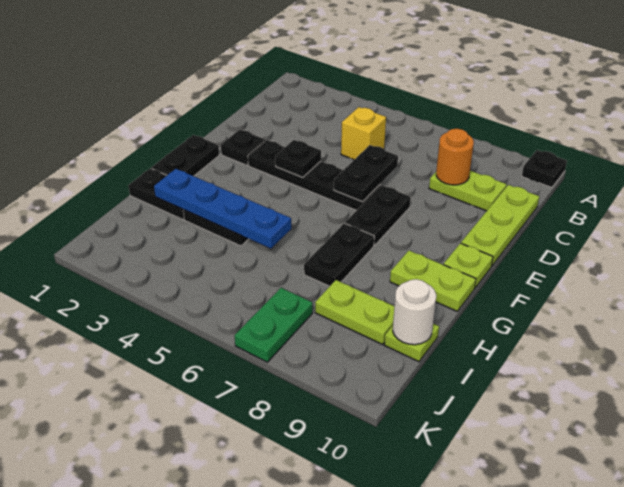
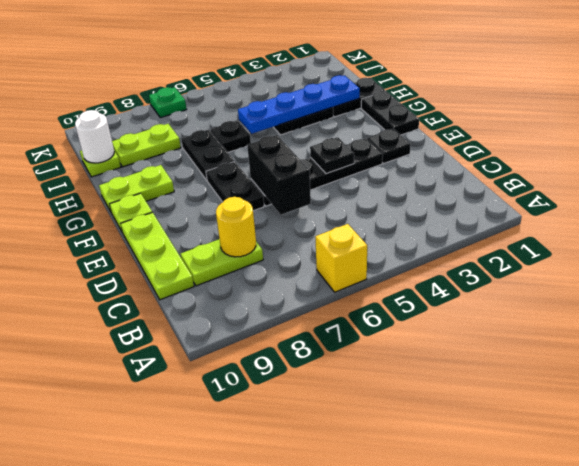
black plate A10 level 1 -> black plate H6 level 1
yellow brick C5 level 1 -> yellow brick A6 level 1
orange round brick C8 level 2 -> yellow round brick C8 level 2
black plate D6:E6 level 2 -> black brick D6:E6 level 2
green plate J7:K7 level 1 -> green plate K7 level 1

